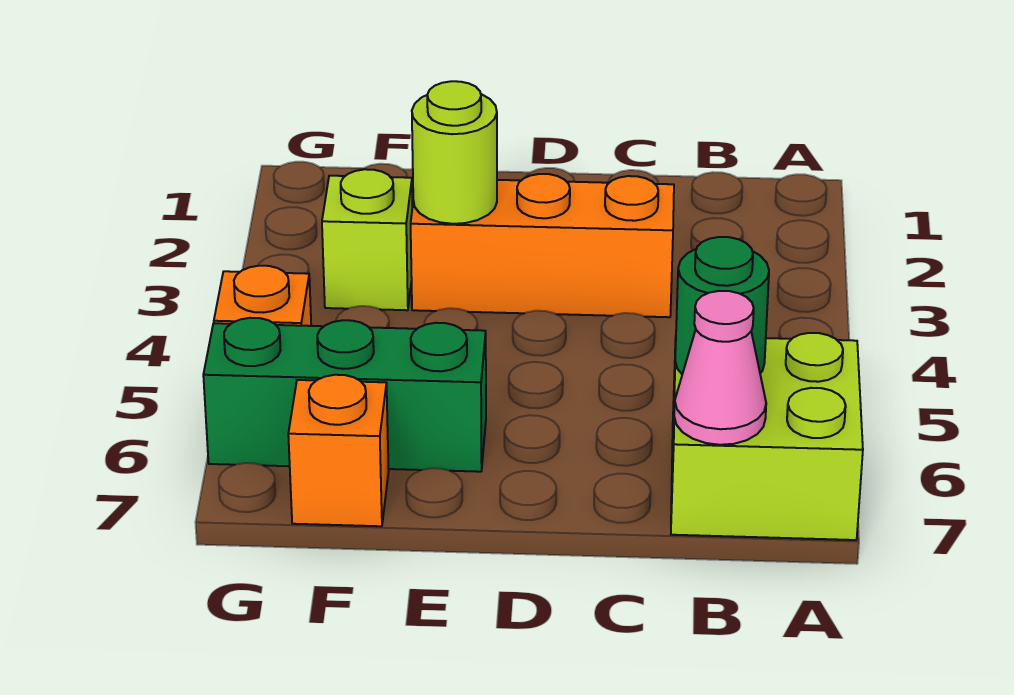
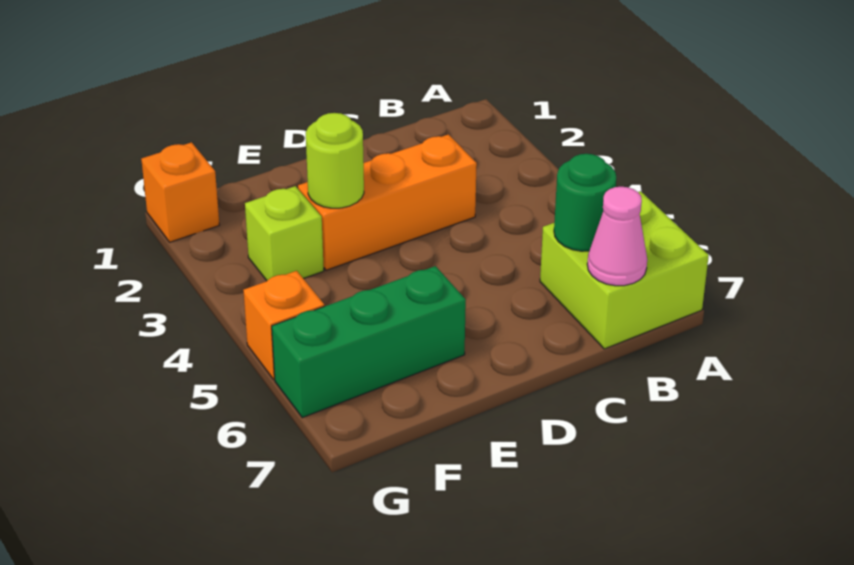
orange brick F7 level 1 -> orange brick G1 level 1

